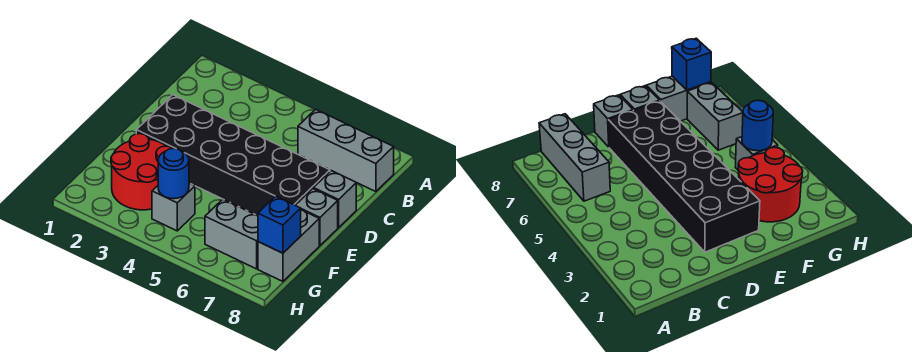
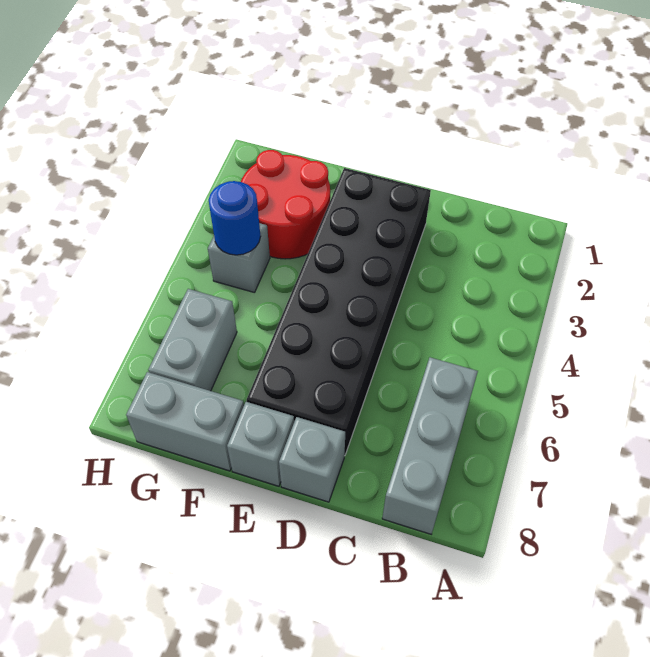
blue brick G8 level 2 -> none

